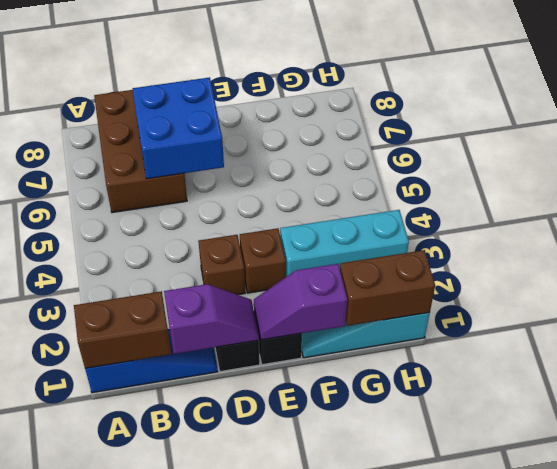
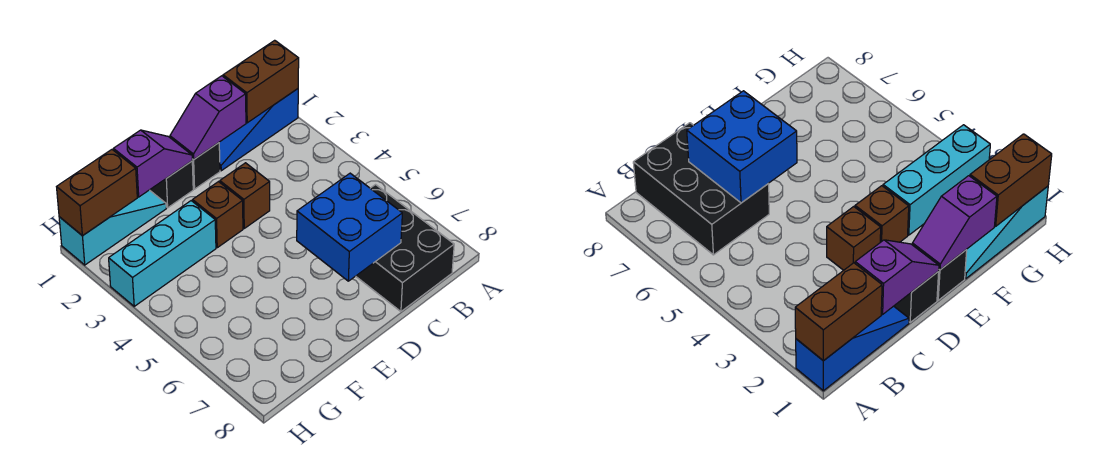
brown brick B6:C8 level 1 -> black brick B6:C8 level 1

